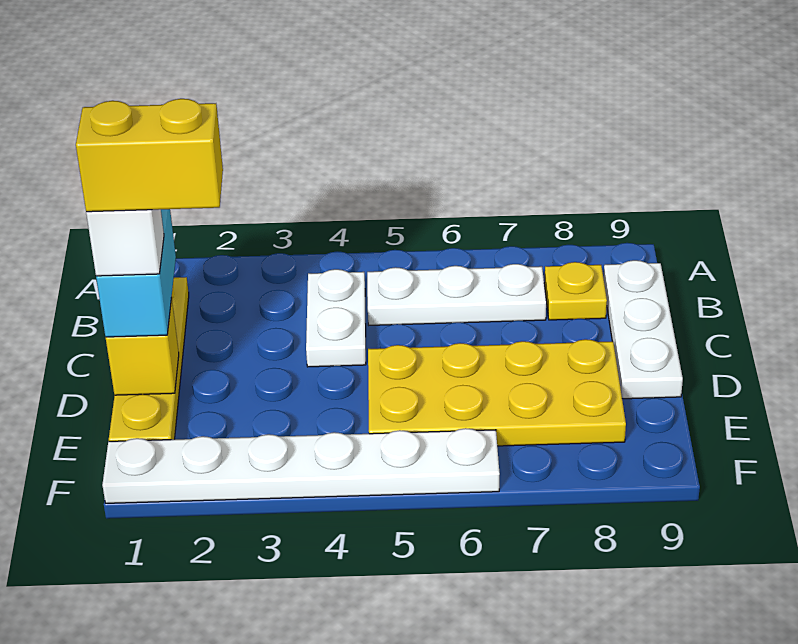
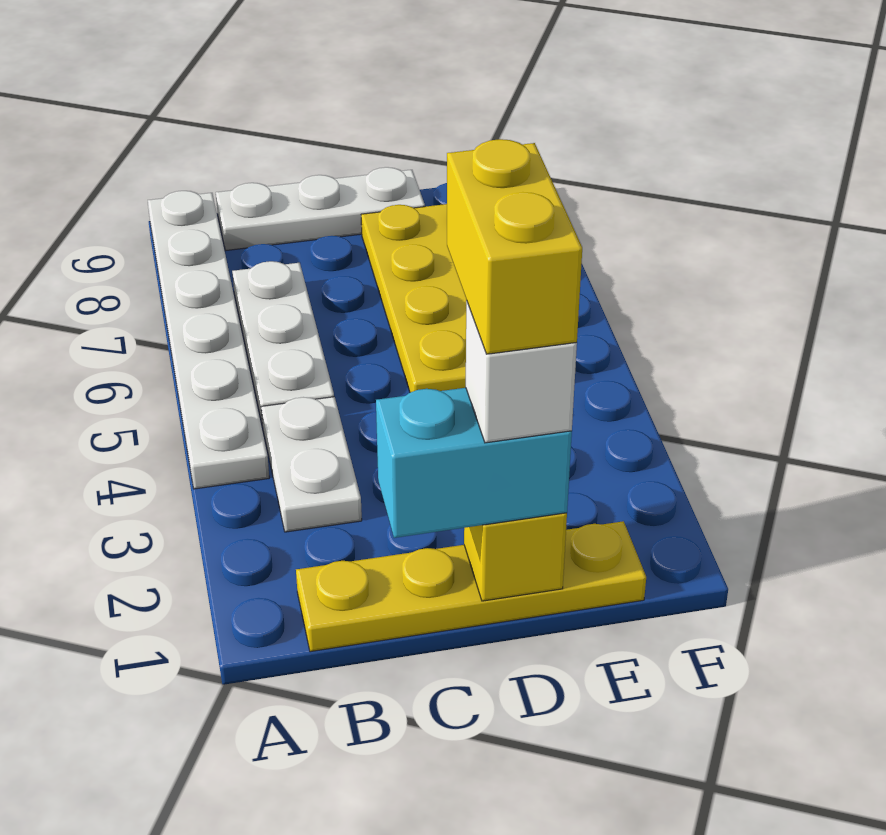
white plate B4:C4 level 1 -> white plate B3:B4 level 1
yellow plate B8 level 1 -> none
white plate F1:F6 level 1 -> white plate A4:A9 level 1

